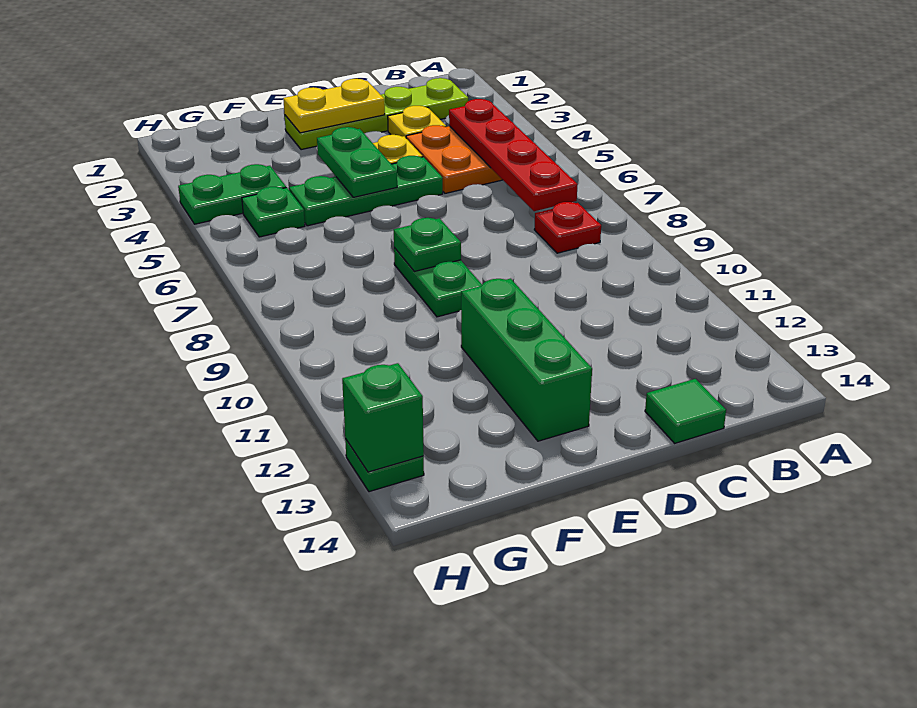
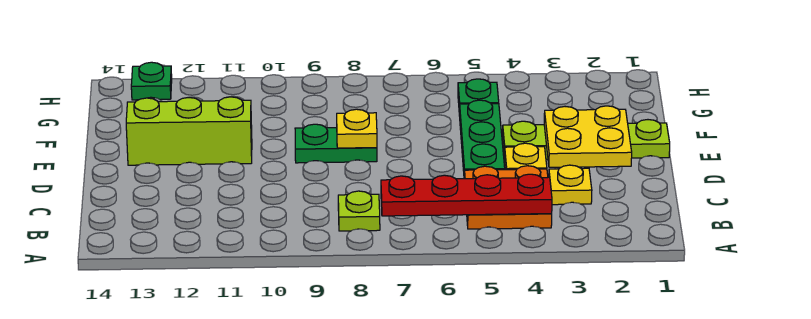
lime plate B2:E2 level 1 -> lime plate E1:E4 level 1
red plate B8 level 1 -> lime plate B8 level 1
green tile C14 level 1 -> none
yellow plate D2:E2 level 2 -> yellow plate D2:E3 level 2
green plate E4:E5 level 2 -> none
green plate E8 level 2 -> yellow plate E8 level 2
green brick E11:E13 level 1 -> lime brick E11:E13 level 1
green plate G4:H4 level 1 -> none
green brick H13 level 2 -> none

